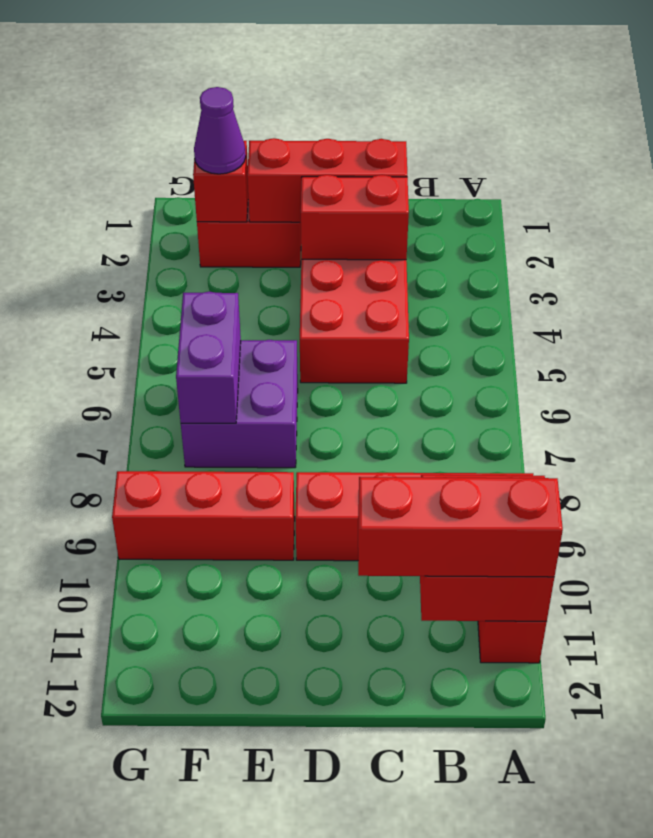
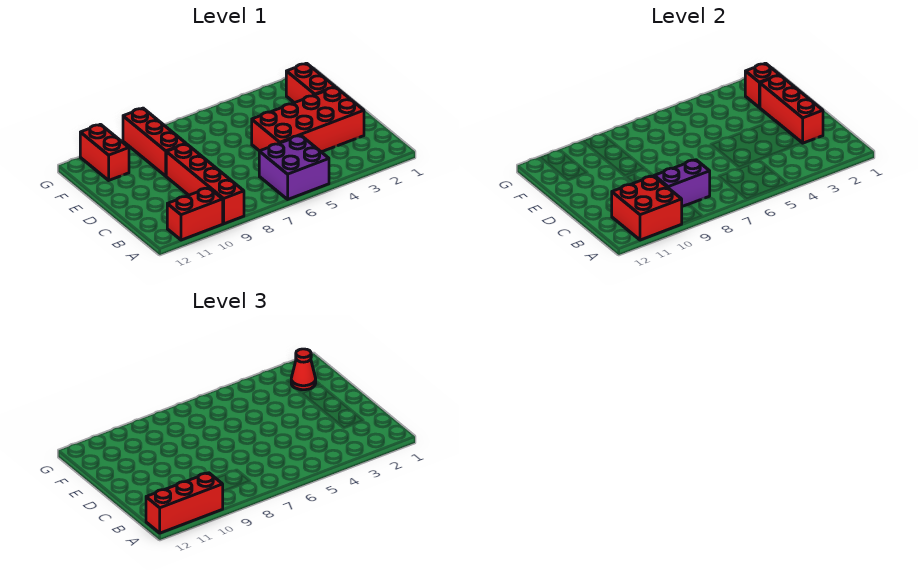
red brick A11:C11 level 3 -> red brick A10:A12 level 3
red brick C3:D3 level 2 -> red brick F11:G11 level 1
purple brick E6:F7 level 1 -> purple brick A5:B6 level 1
purple cone F2 level 3 -> red cone F2 level 3
purple brick F6:F7 level 2 -> purple brick B8:B9 level 2

